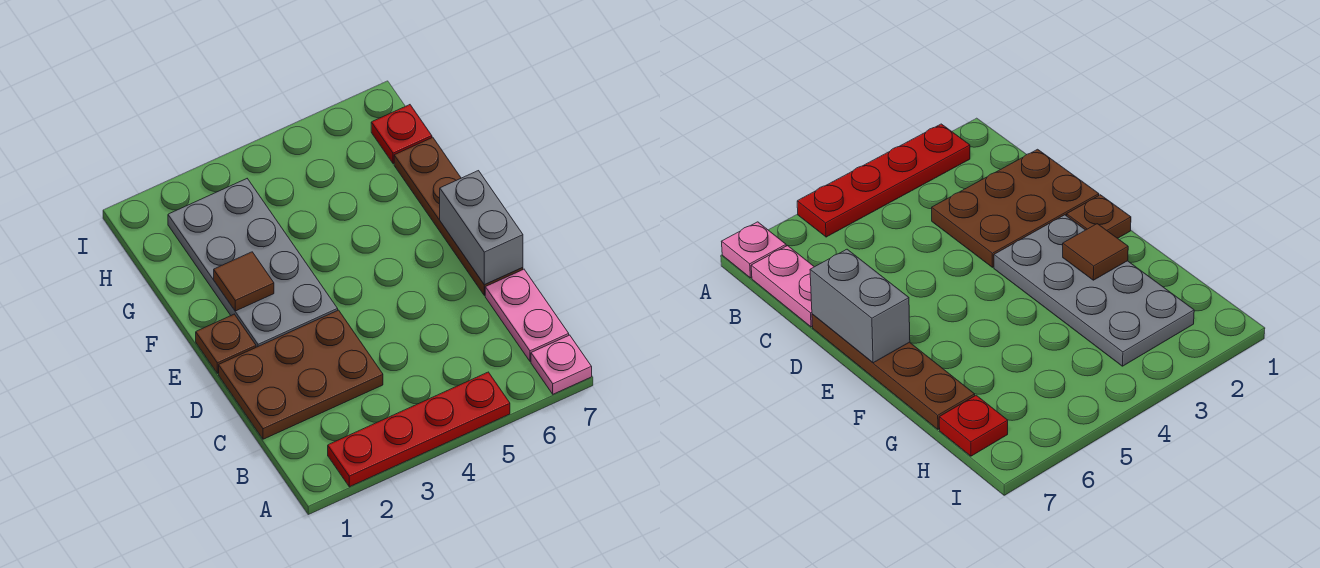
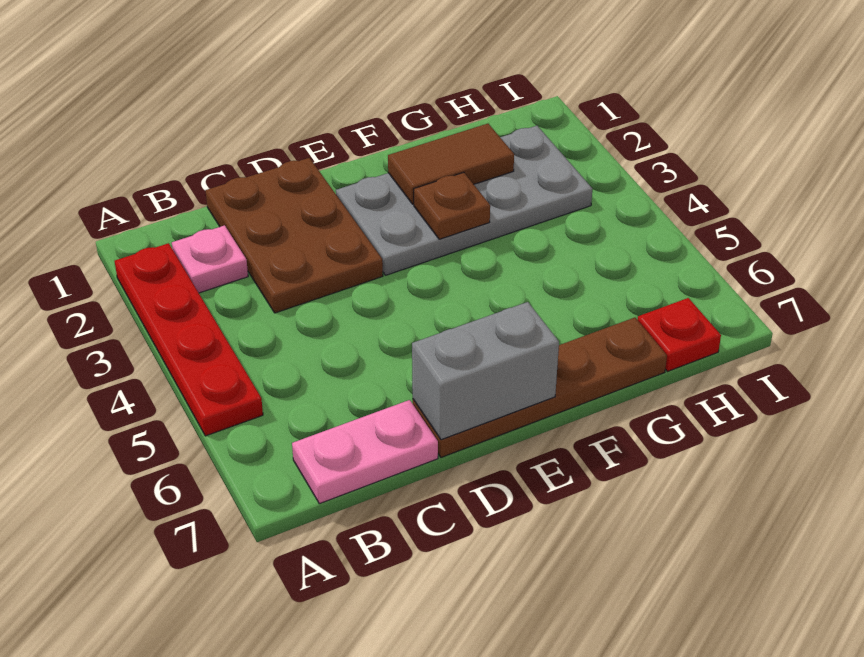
pink plate A7 level 1 -> pink plate B2 level 1
brown plate E1 level 1 -> brown plate F3 level 2
brown tile F2 level 2 -> brown tile F2:G2 level 2

